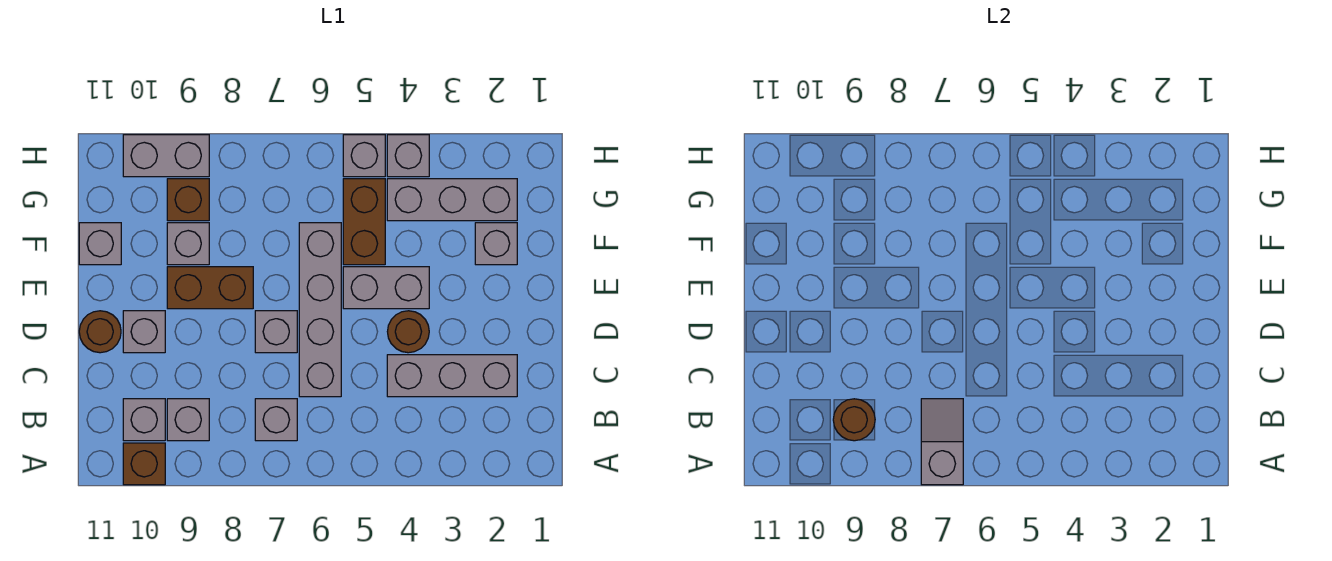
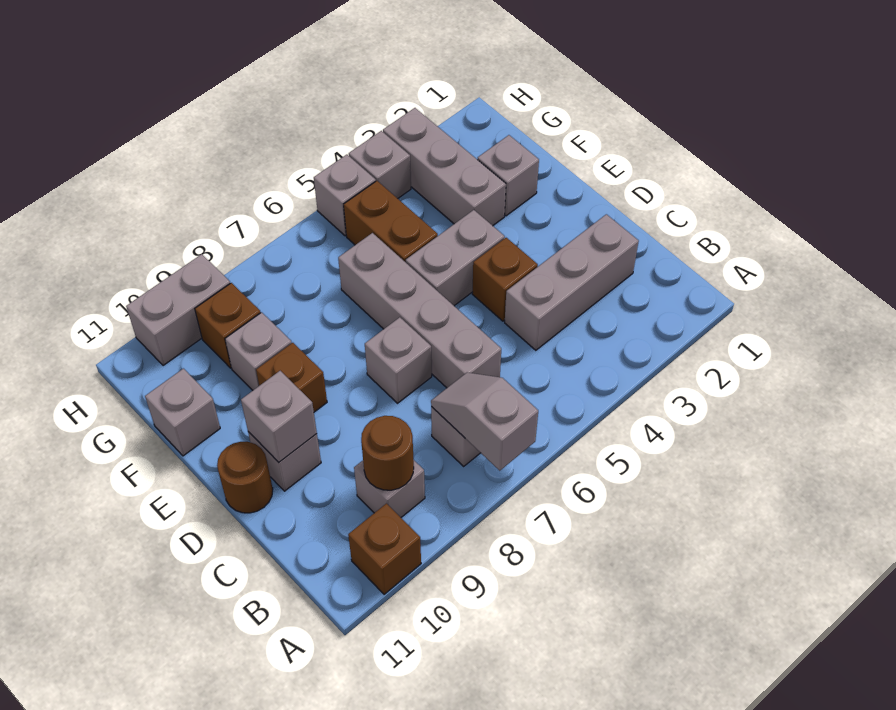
grey brick B10 level 1 -> grey brick D10 level 2
brown round brick D4 level 1 -> brown brick D4 level 1
brown brick E8:E9 level 1 -> brown brick E9 level 1
grey brick G2:G4 level 1 -> grey brick F3:H3 level 1

